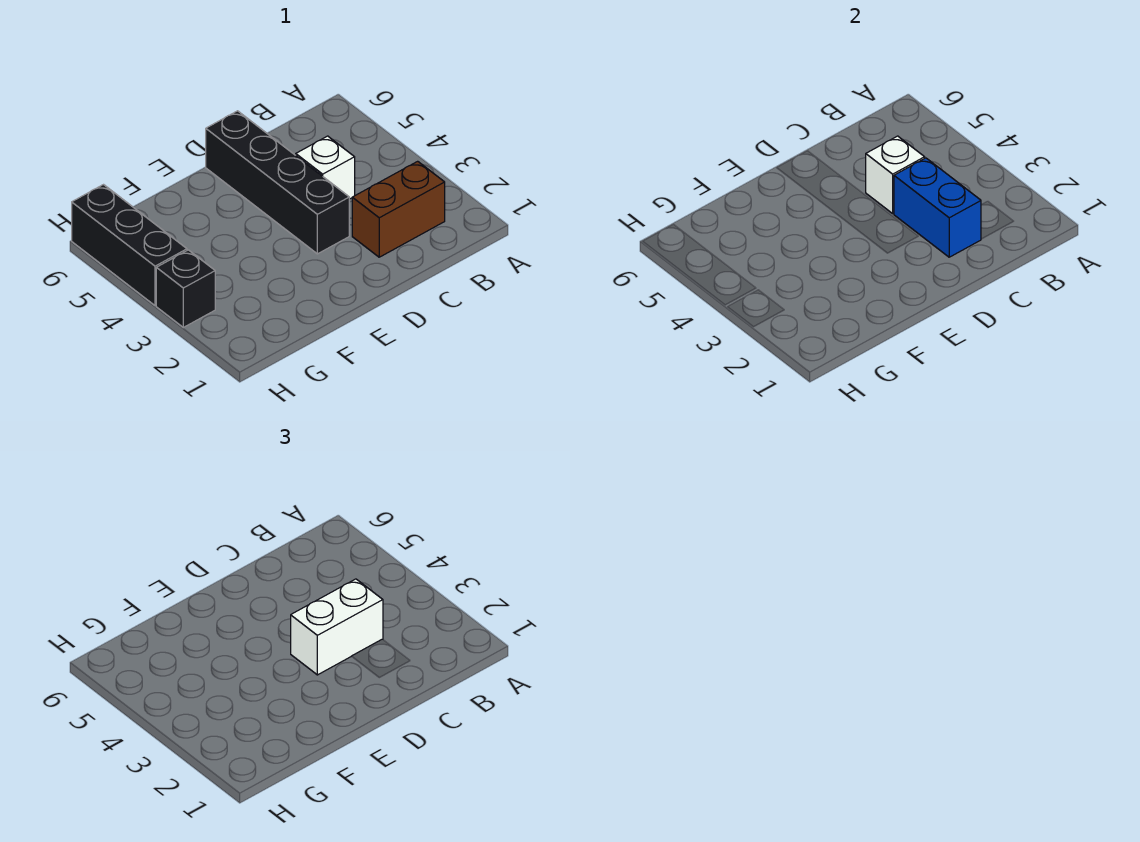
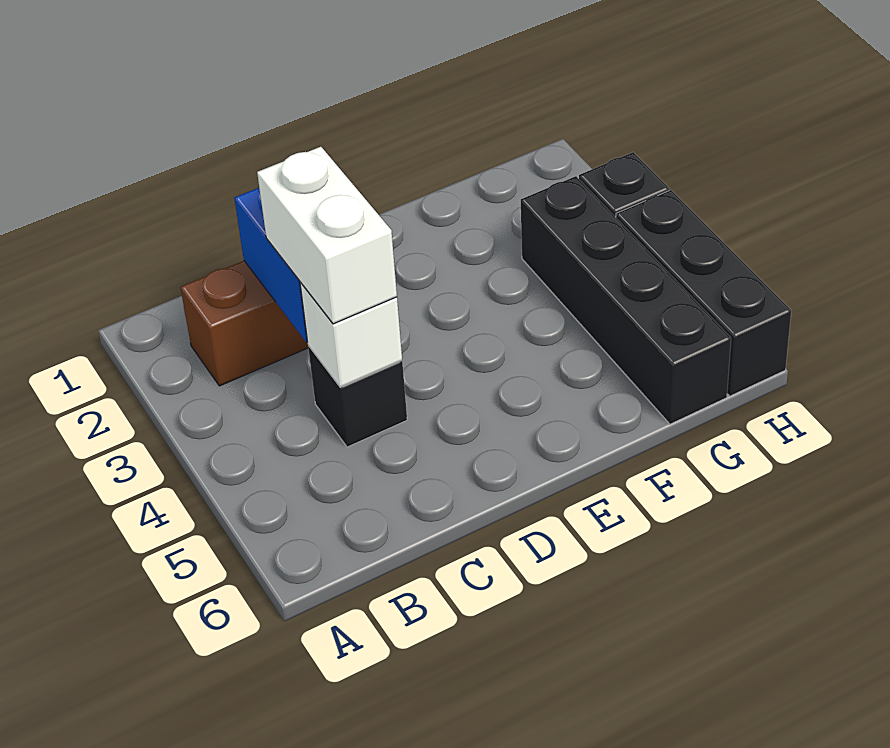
white brick C3:D3 level 3 -> white brick C3:C4 level 3
white brick C4 level 1 -> black brick C4 level 1
black brick D3:D6 level 1 -> black brick G3:G6 level 1

